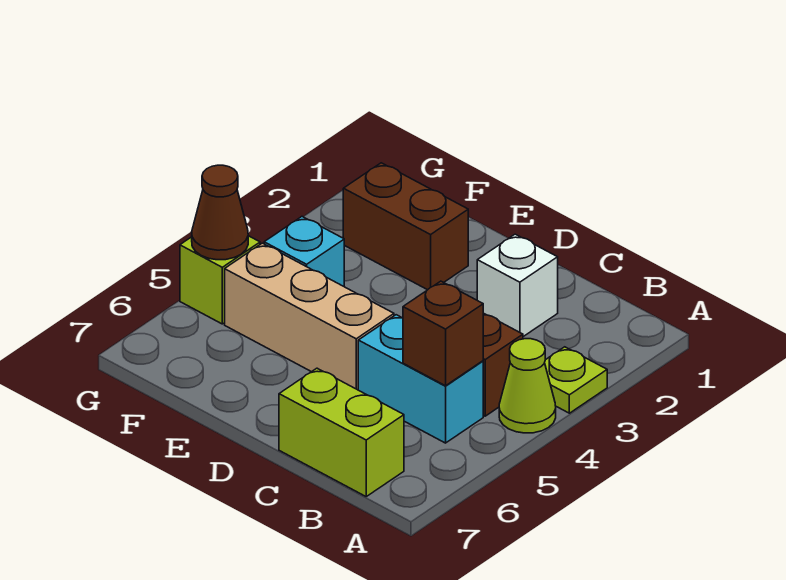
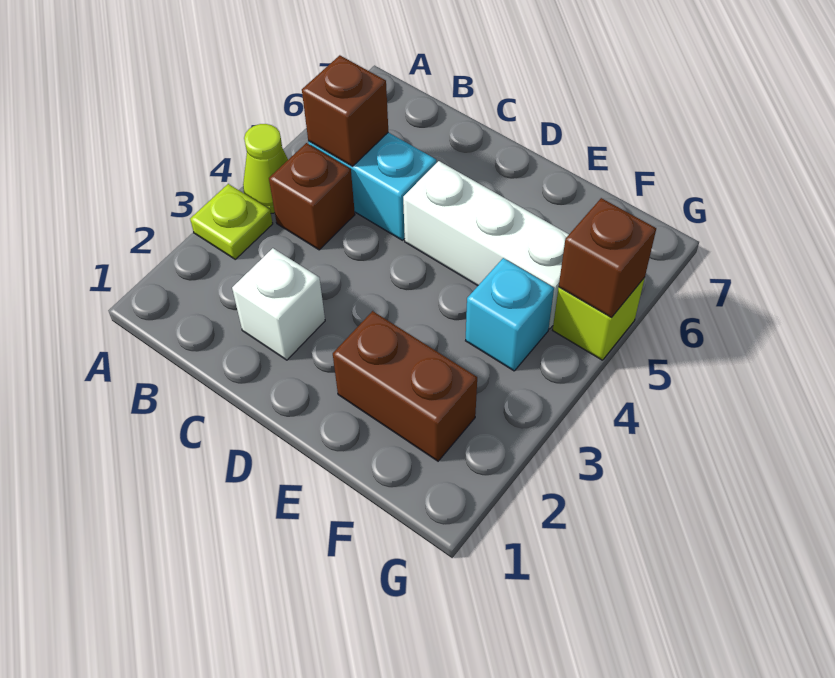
lime brick B7:C7 level 1 -> none
tan brick D5:F5 level 1 -> white brick D5:F5 level 1
brown cone G5 level 2 -> brown brick G5 level 2

